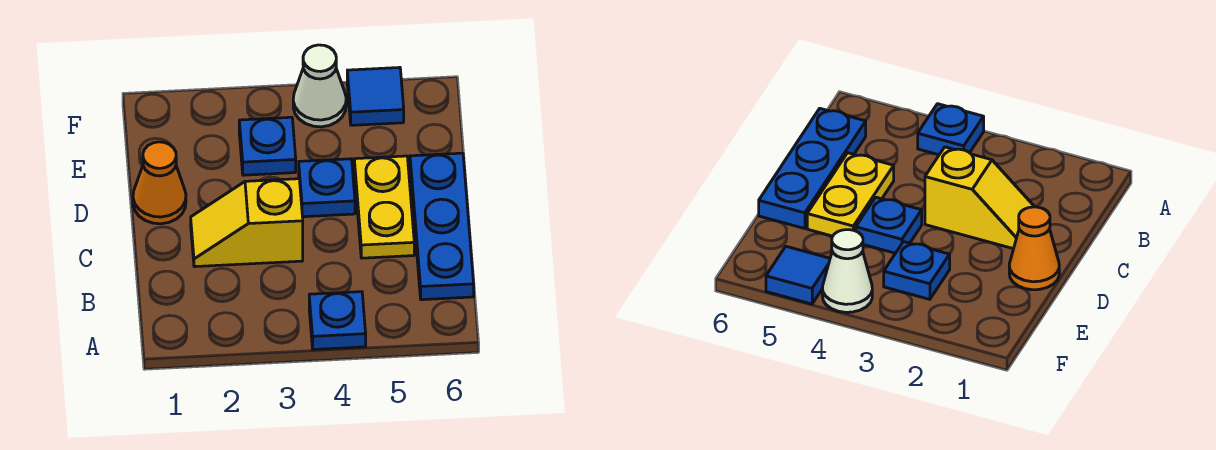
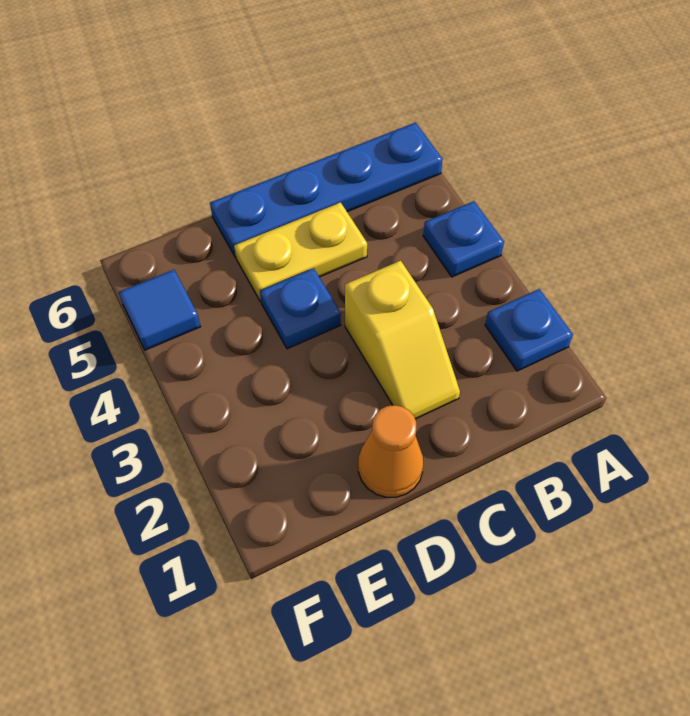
blue plate B6:D6 level 1 -> blue plate A6:D6 level 1
blue plate E3 level 1 -> blue plate A2 level 1
white cone F4 level 1 -> none

